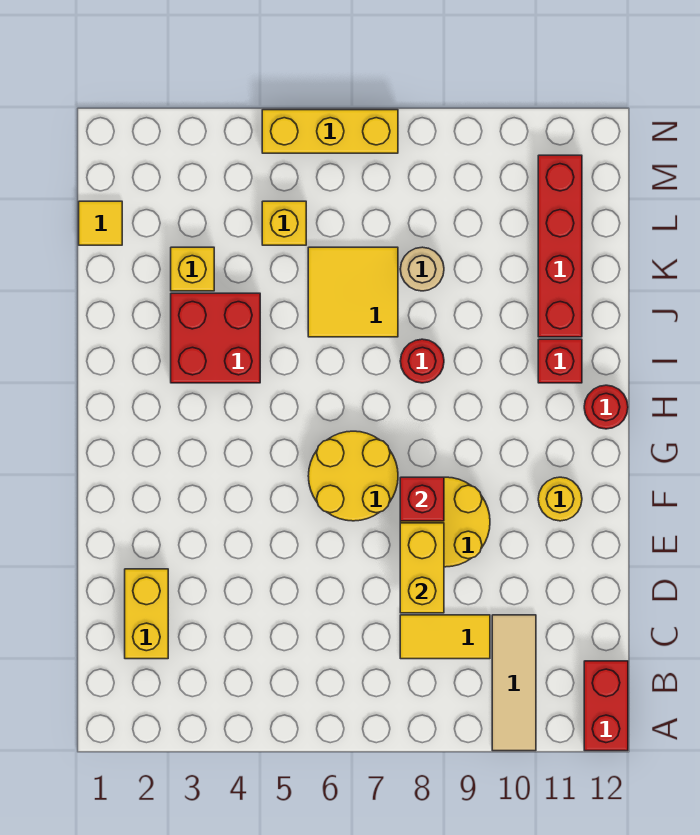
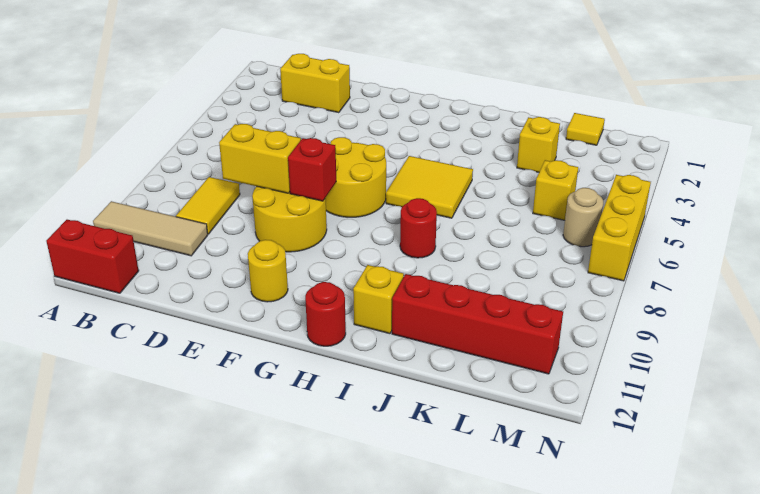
red brick I3:J4 level 1 -> none
red brick I11 level 1 -> yellow brick I11 level 1
yellow tile J6:K7 level 1 -> yellow tile H5:I6 level 1
tan round brick K8 level 1 -> tan round brick M6 level 1

